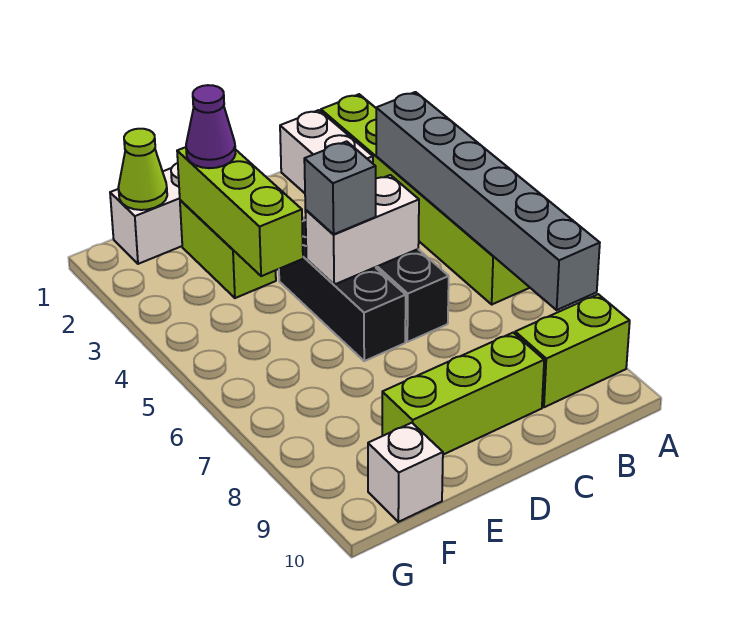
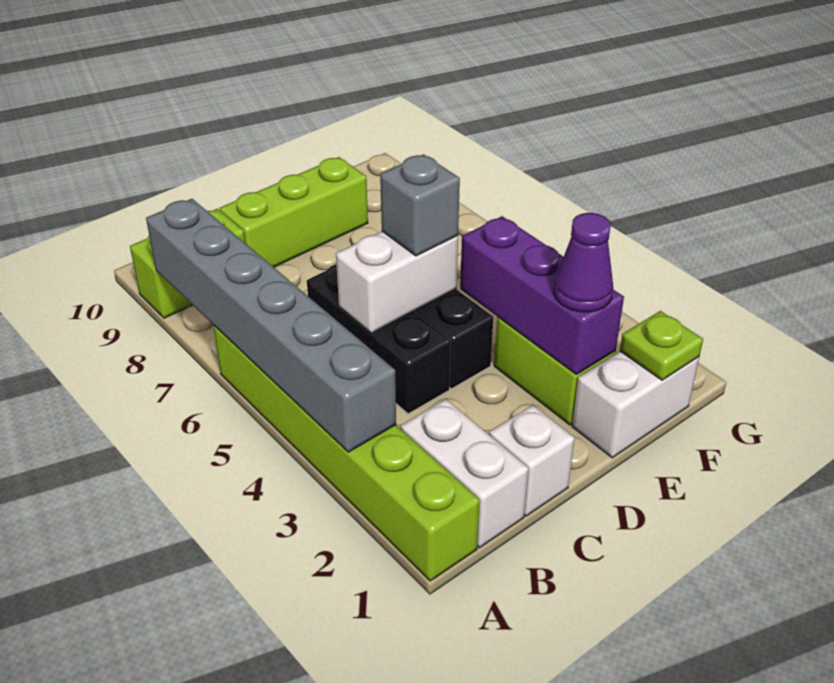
lime brick E2:E4 level 2 -> purple brick E2:E4 level 2
lime cone F1 level 2 -> lime plate F1 level 2
white brick F10 level 1 -> white brick C1 level 1

